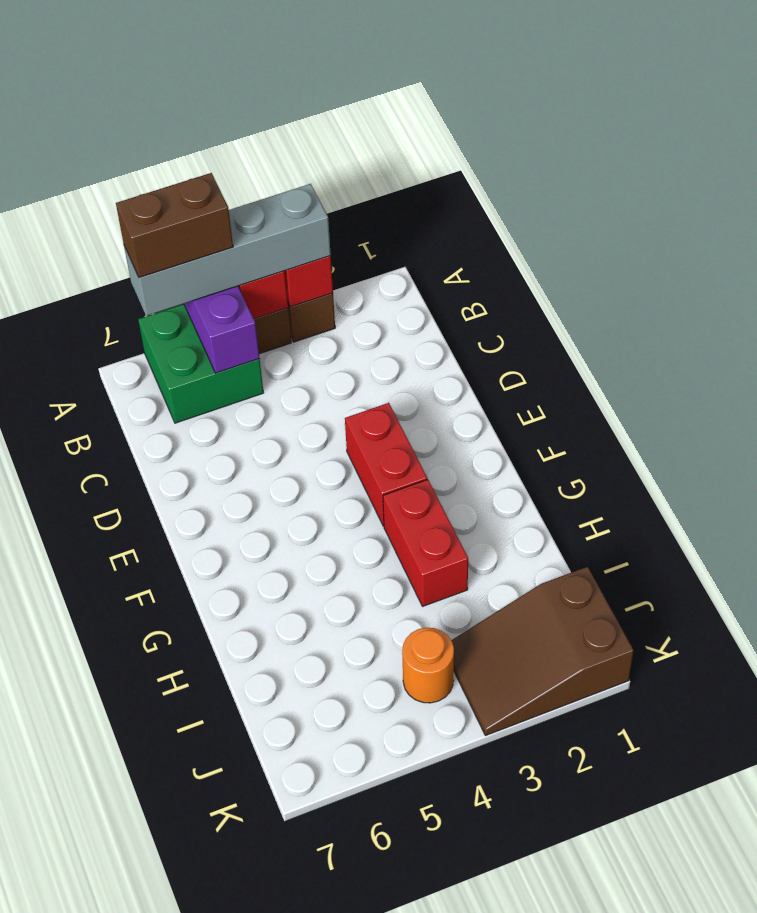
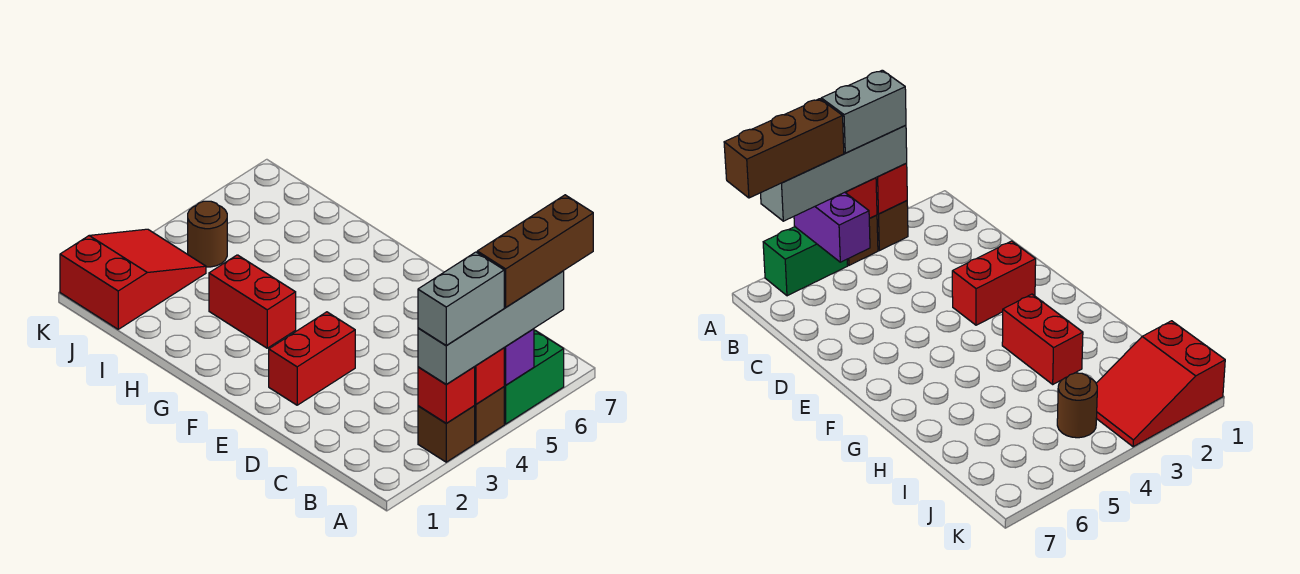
none -> grey brick A3:A4 level 4
green brick A5:B6 level 1 -> green brick A5:A6 level 1
brown brick A5:A6 level 4 -> brown brick A5:A7 level 4
red brick E3:F3 level 1 -> red brick E2:E3 level 1
brown slope J1:K3 level 1 top 1 -> red slope J1:K3 level 1 top 1
orange round brick J4 level 1 -> brown round brick J4 level 1

